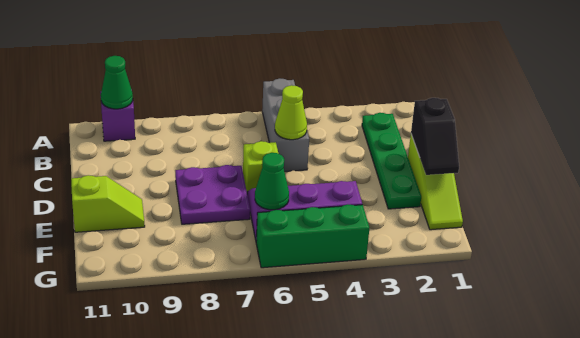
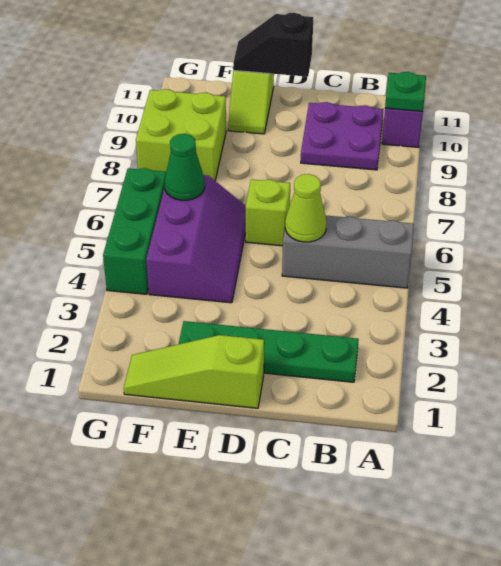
green cone A10 level 2 -> green plate A10 level 2
black slope D1:E1 level 2 top D -> black slope D11:E11 level 2 top D
purple plate D7:E8 level 1 -> purple plate B9:C10 level 1
none -> lime brick F8:G9 level 1

